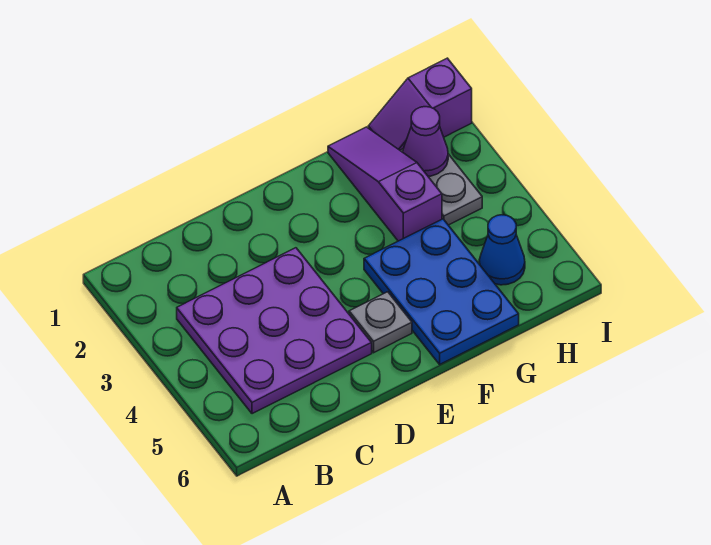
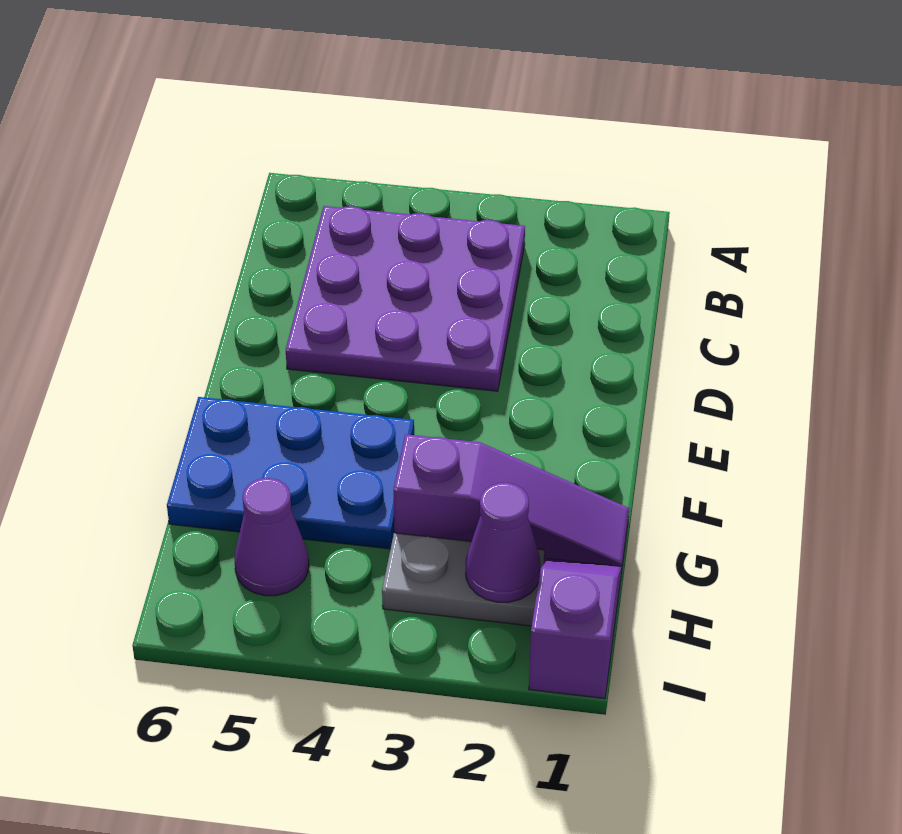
grey plate E5 level 1 -> none
blue cone H5 level 1 -> purple cone H5 level 1

